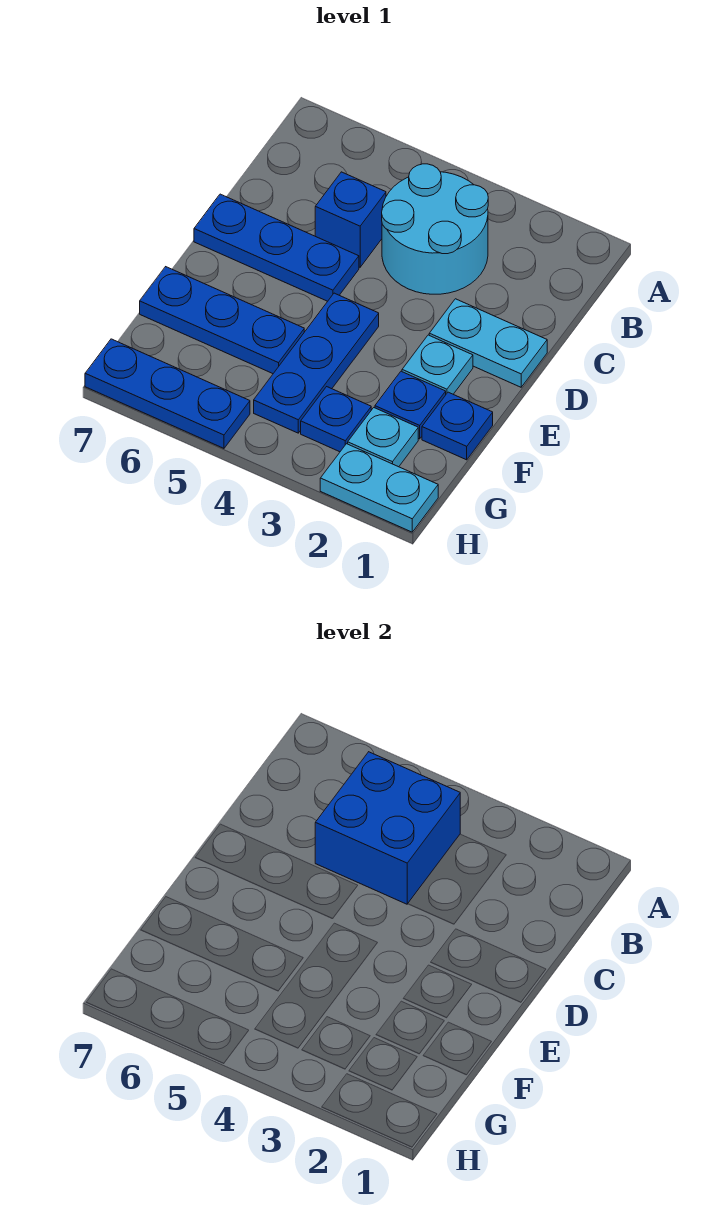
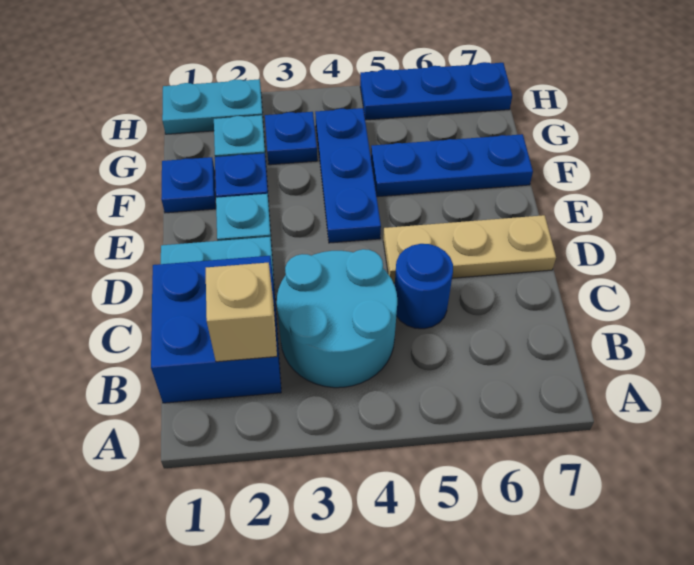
none -> tan brick B2 level 2
blue brick B4:C5 level 2 -> blue brick B1:C2 level 1
blue brick C5 level 1 -> blue round brick C5 level 1
blue plate D5:D7 level 1 -> tan plate D5:D7 level 1

